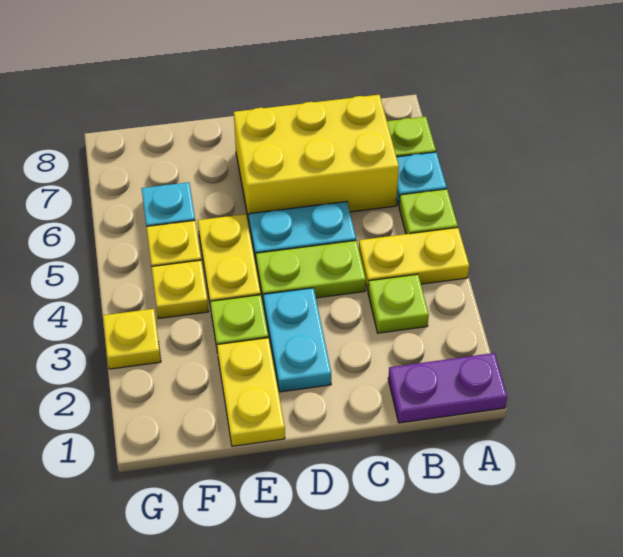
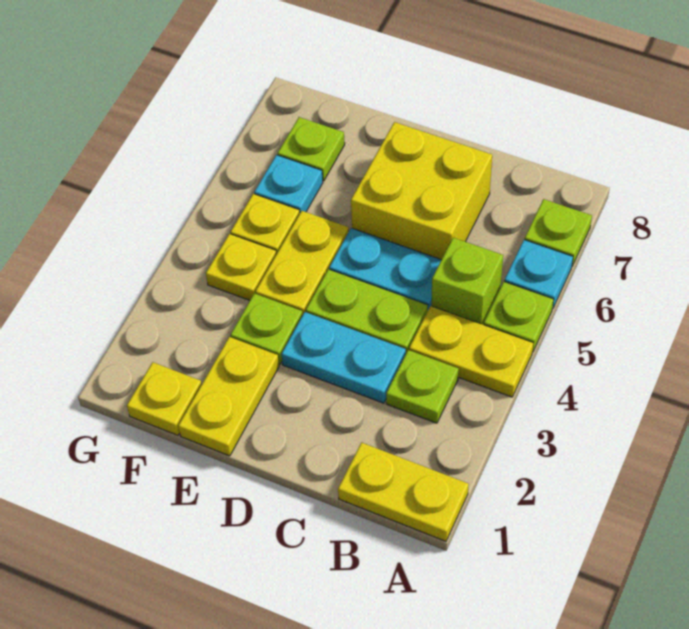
purple plate A1:B1 level 1 -> yellow plate A1:B1 level 1
none -> lime brick B5 level 1
yellow brick B6:D7 level 1 -> yellow brick C6:D7 level 1
cyan plate D2:D3 level 1 -> cyan plate C3:D3 level 1
none -> lime plate F7 level 1
yellow plate G3 level 1 -> yellow plate F1 level 1

